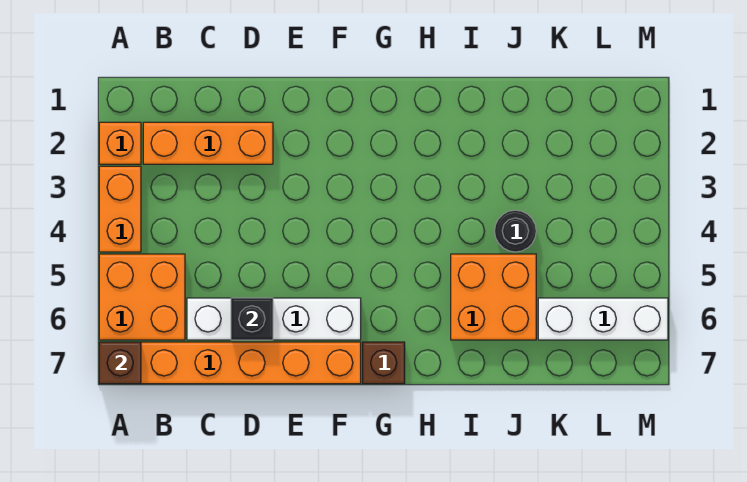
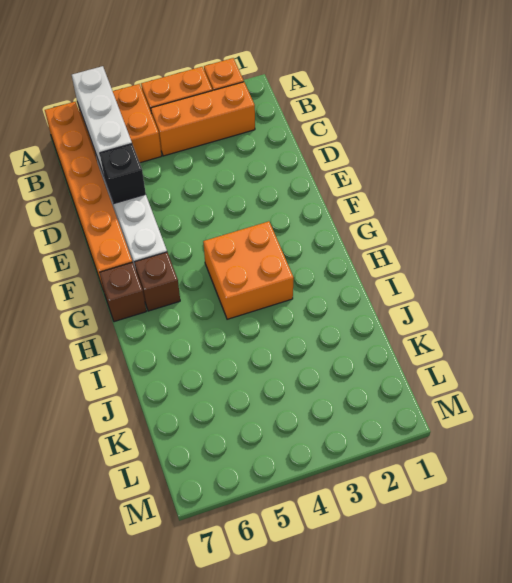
brown brick A7 level 2 -> brown brick G6 level 1
orange brick B2:D2 level 1 -> orange brick B2:B4 level 1
orange brick I5:J6 level 1 -> orange brick G3:H4 level 1
black round brick J4 level 1 -> none
white brick K6:M6 level 1 -> white brick A6:C6 level 2

